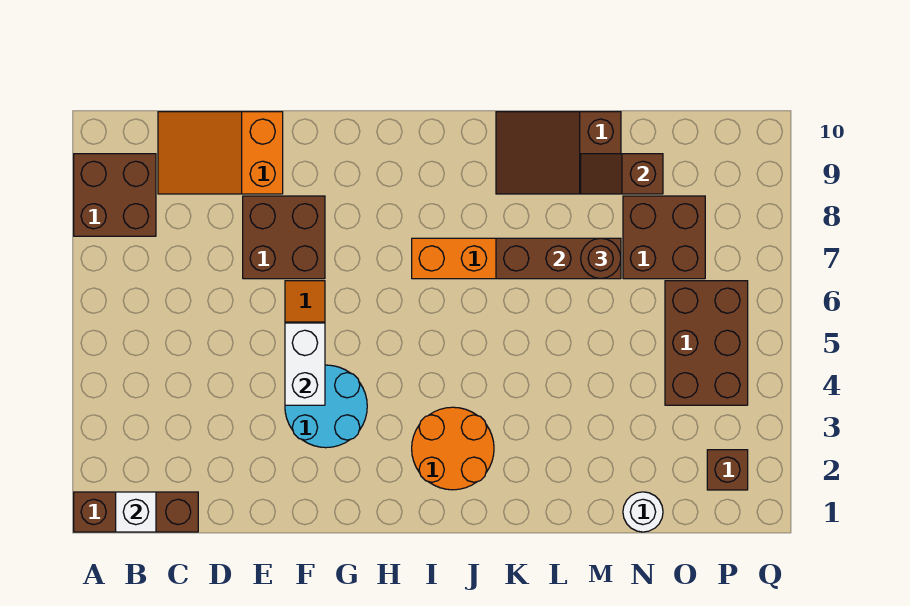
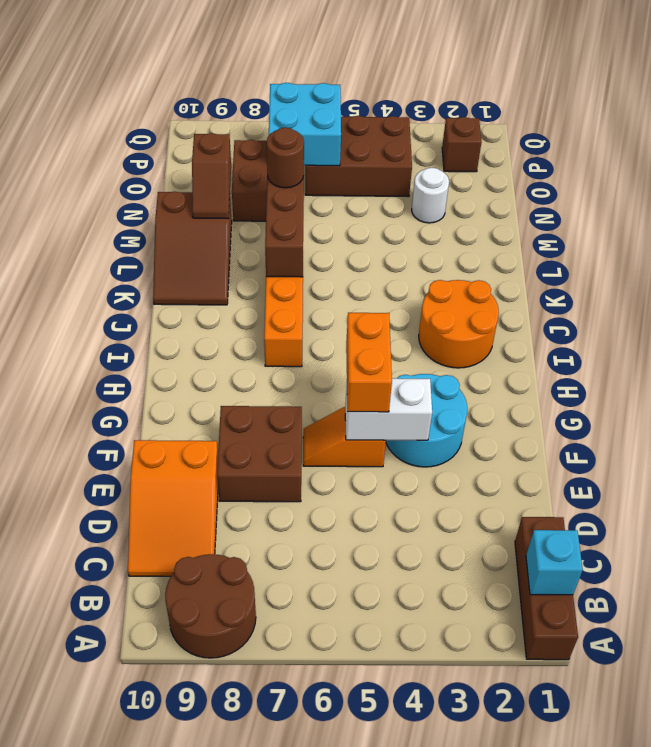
brown brick A8:B9 level 1 -> brown round brick A8:B9 level 1
white brick B1 level 2 -> cyan brick B1 level 2
none -> orange brick F5:G5 level 3
white round brick N1 level 1 -> white round brick N3 level 1
none -> cyan brick O6:P7 level 2

